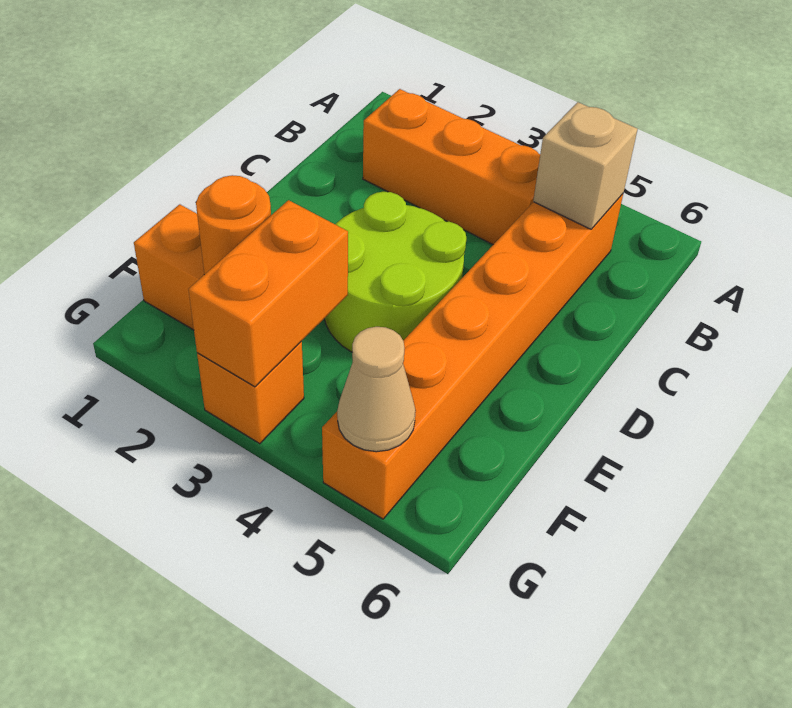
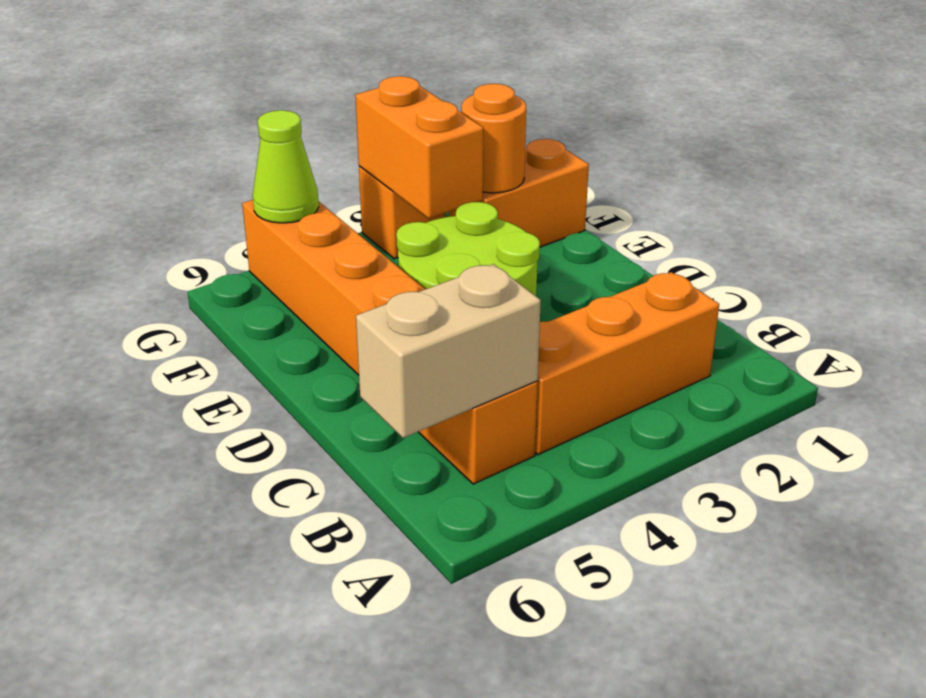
tan brick B5 level 2 -> tan brick B5:B6 level 2
tan cone G5 level 2 -> lime cone G5 level 2

